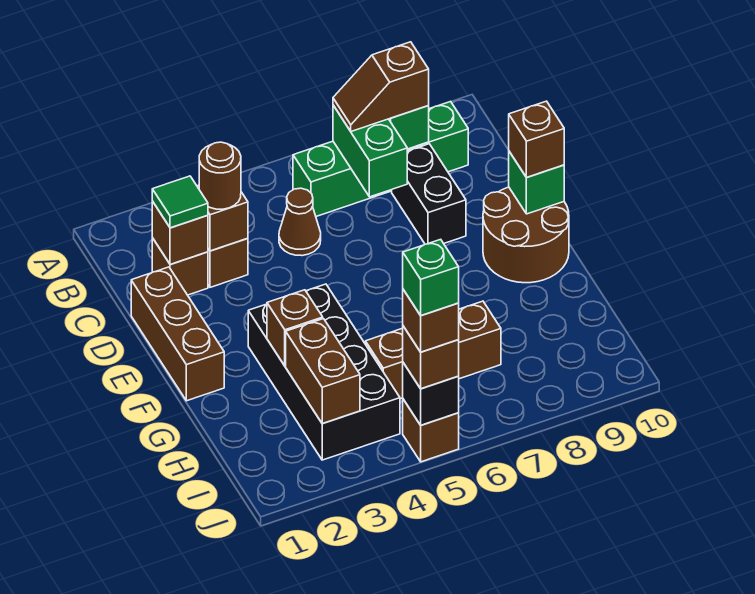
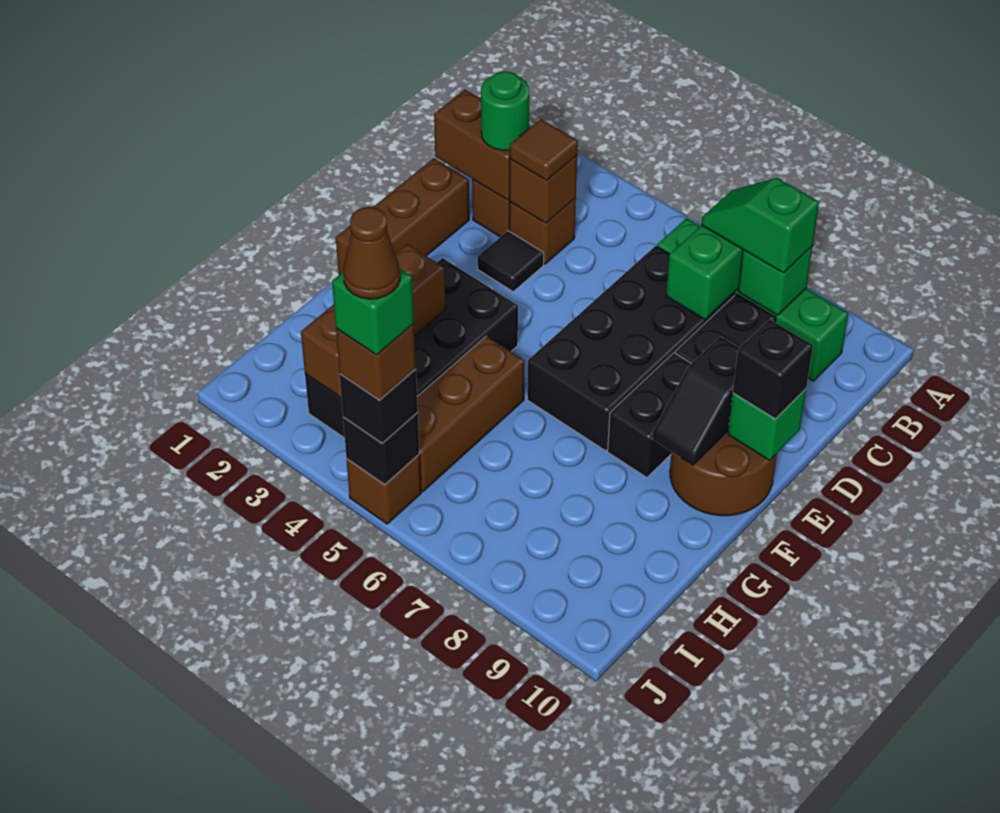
brown slope B7:B8 level 3 top 8 -> green slope B7:B8 level 3 top 8
brown brick C2 level 2 -> brown brick C1:C2 level 2
green tile C2 level 3 -> green round brick C2 level 3
brown round brick C3 level 3 -> brown tile C3 level 3
brown cone C5 level 1 -> brown cone J5 level 6
none -> black brick C6:F7 level 1
none -> black tile D3 level 1
none -> black brick E8:F8 level 1
none -> black slope E9:F9 level 2 top E
brown brick E10 level 3 -> black brick E10 level 3
brown brick H5:H7 level 1 -> brown brick G5:I5 level 1
brown brick J5 level 3 -> black brick J5 level 3

